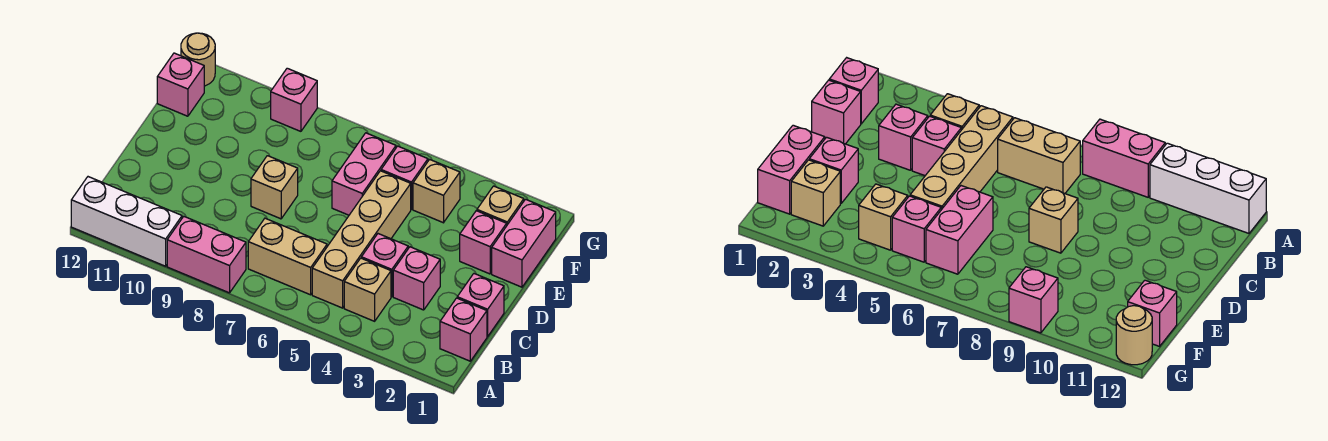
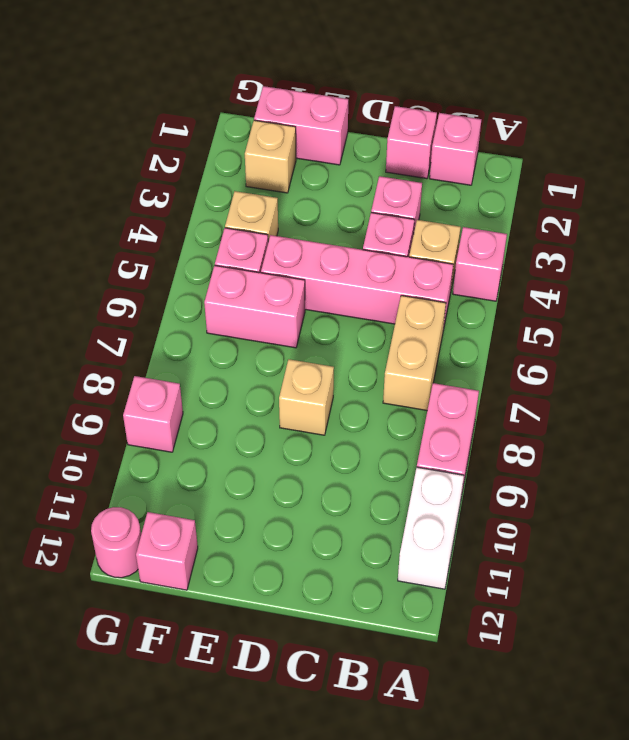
white brick A10:A12 level 1 -> white brick A10:A11 level 1
tan brick B5:E5 level 1 -> pink brick B5:E5 level 1
pink brick E2 level 1 -> pink brick A4 level 1
tan round brick G12 level 1 -> pink round brick G12 level 1

